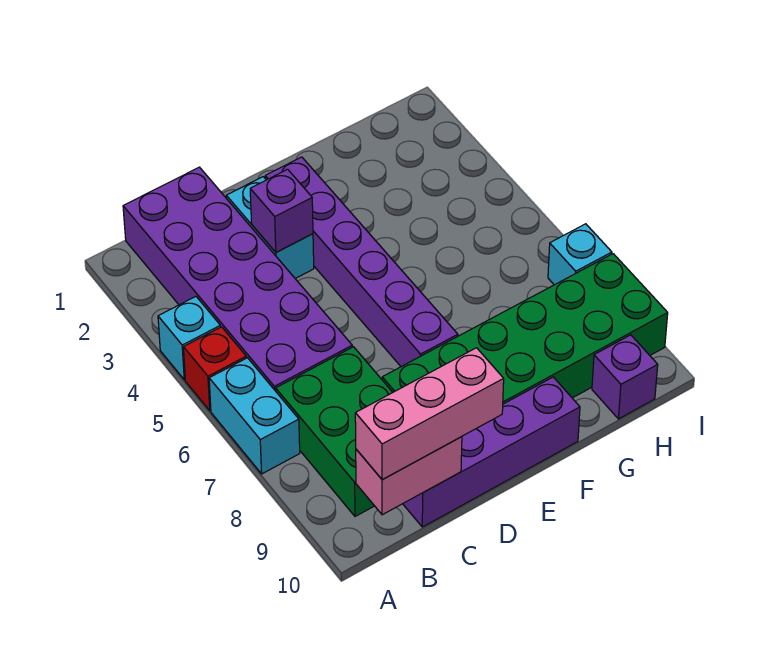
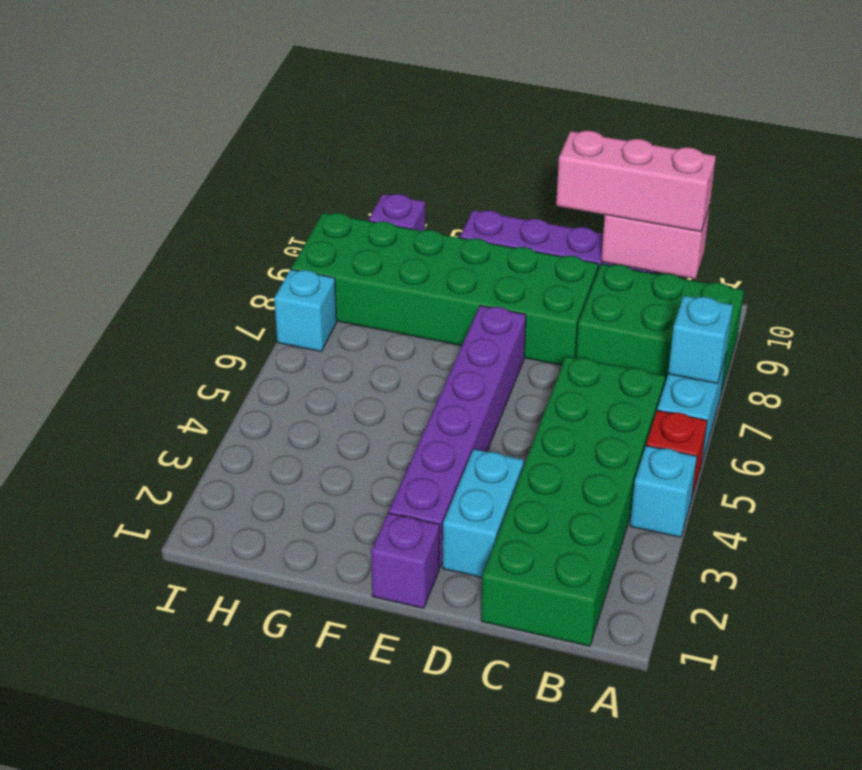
none -> cyan brick A7 level 2
purple brick B1:C6 level 1 -> green brick B1:C6 level 1
green brick B7:C9 level 1 -> green brick A8:C9 level 1
purple brick D3 level 2 -> purple brick E1 level 1

